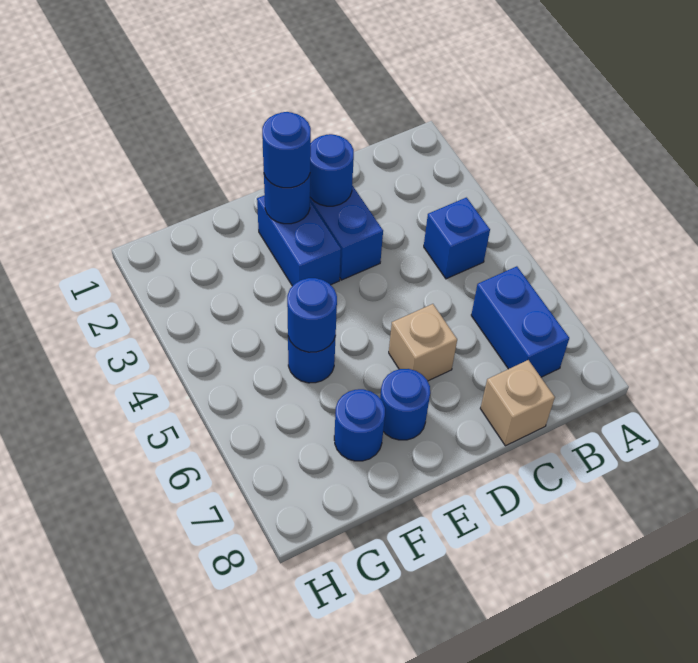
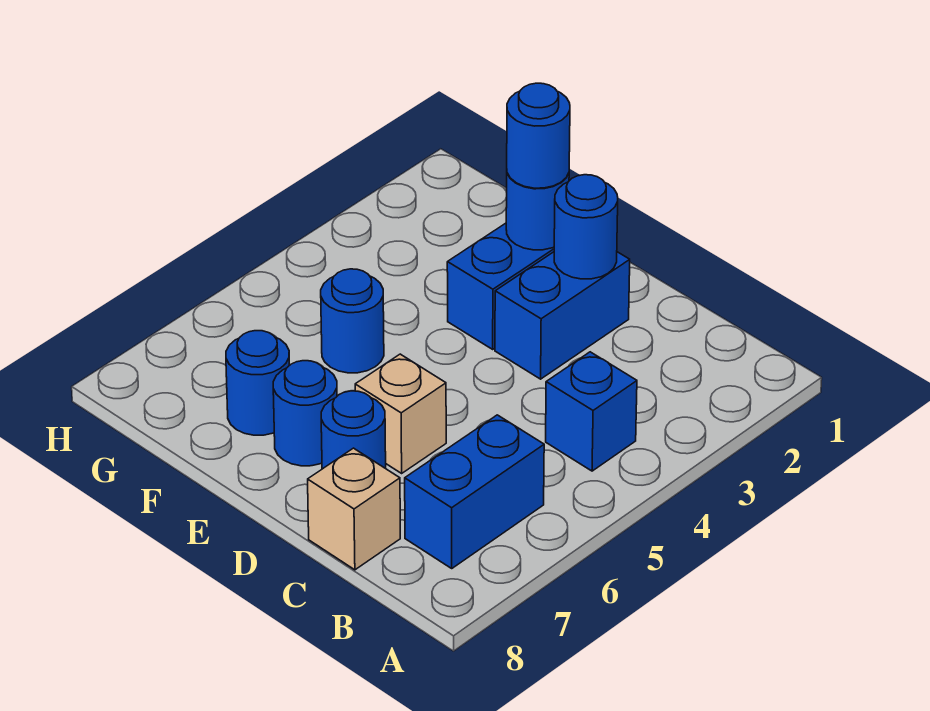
blue round brick F5 level 2 -> blue round brick D7 level 1

